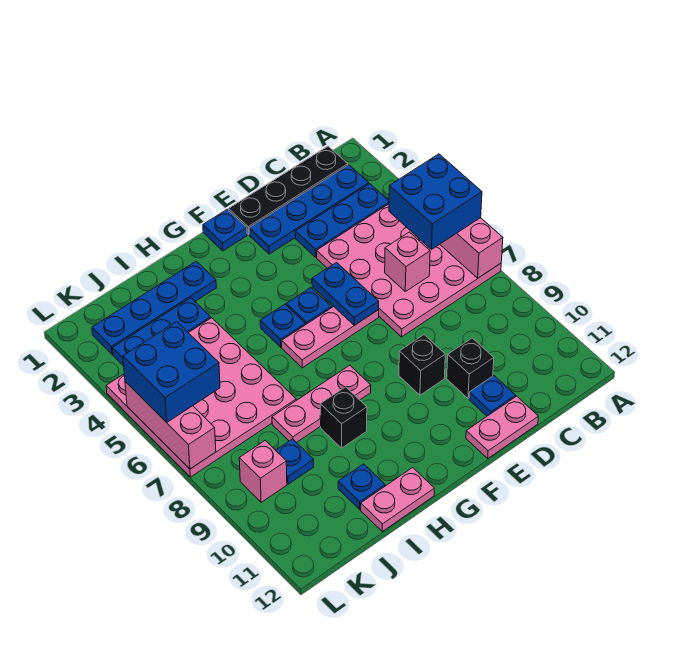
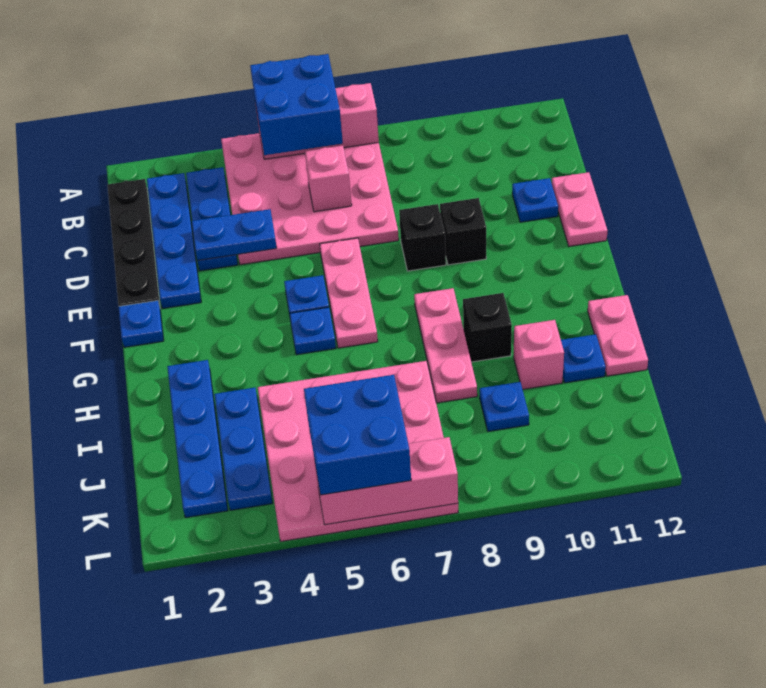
black brick D10 level 1 -> black brick E8 level 1
blue plate E5:E6 level 2 -> blue plate D3:D4 level 2
pink brick K9 level 1 -> pink brick I10 level 1

